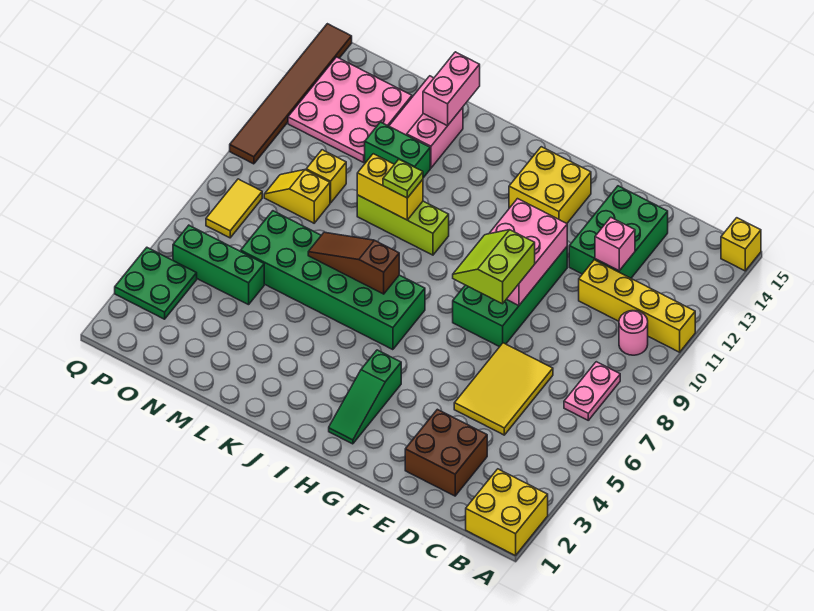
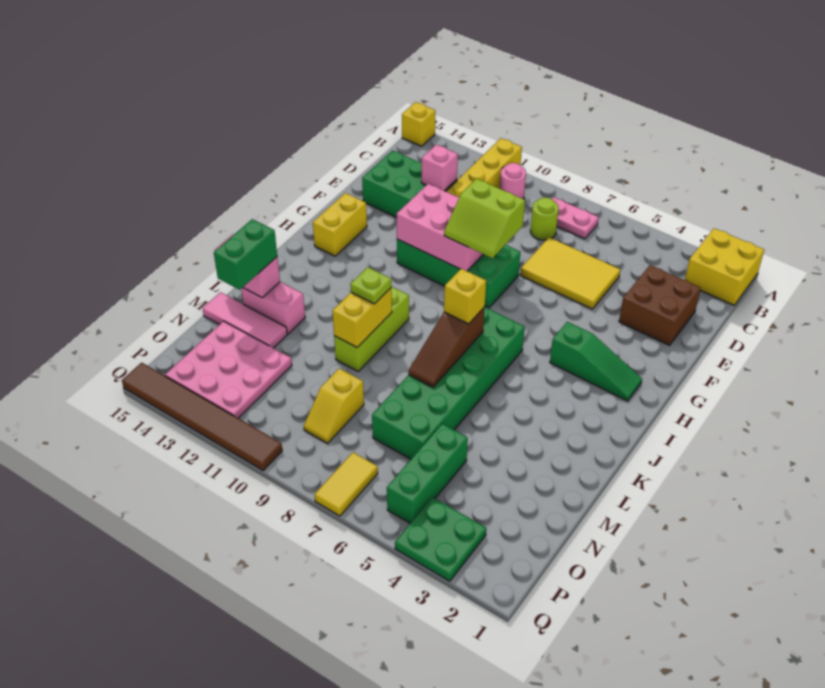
none -> lime round brick C8 level 1
yellow brick G13:H14 level 1 -> yellow brick G14:H14 level 1
green brick L12:M12 level 1 -> green brick L14:M14 level 3
yellow brick N10 level 1 -> yellow brick J7 level 3
yellow tile P7:P8 level 1 -> yellow tile P7:Q7 level 1

